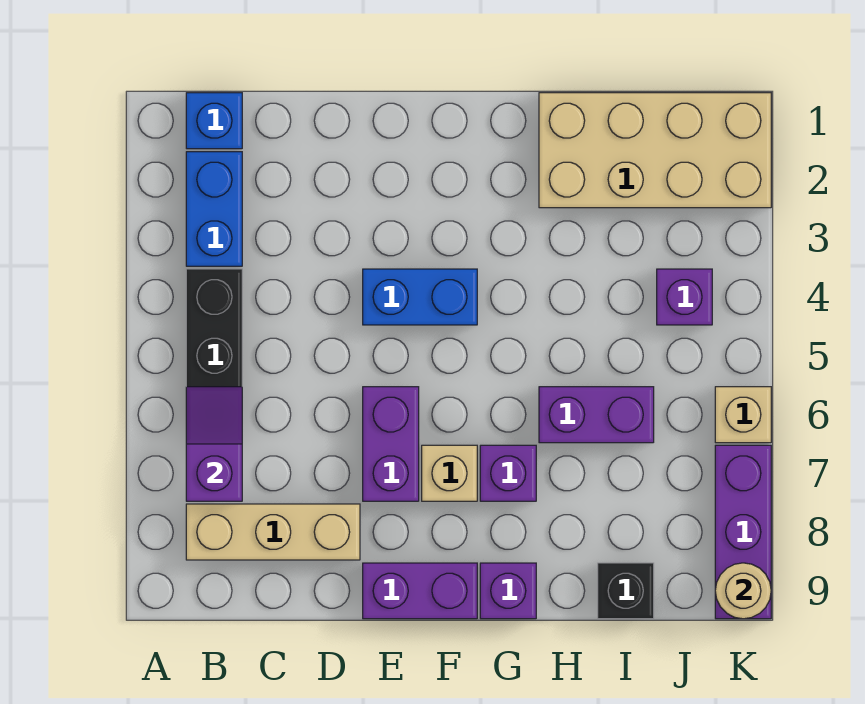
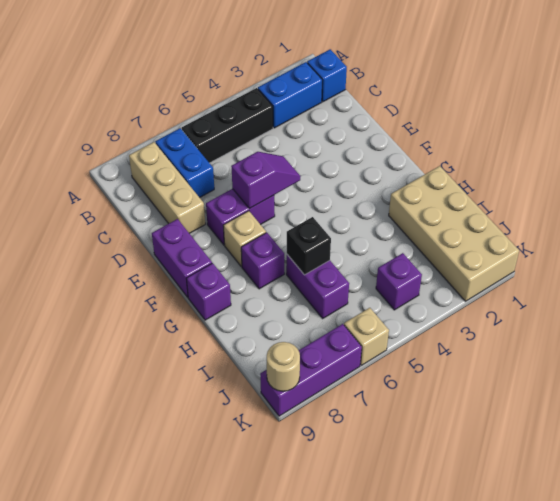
purple slope B6:B7 level 2 top 7 -> purple slope E5:E6 level 2 top 6
blue brick E4:F4 level 1 -> blue brick B7:C7 level 1
black brick I9 level 1 -> black brick H6 level 2

